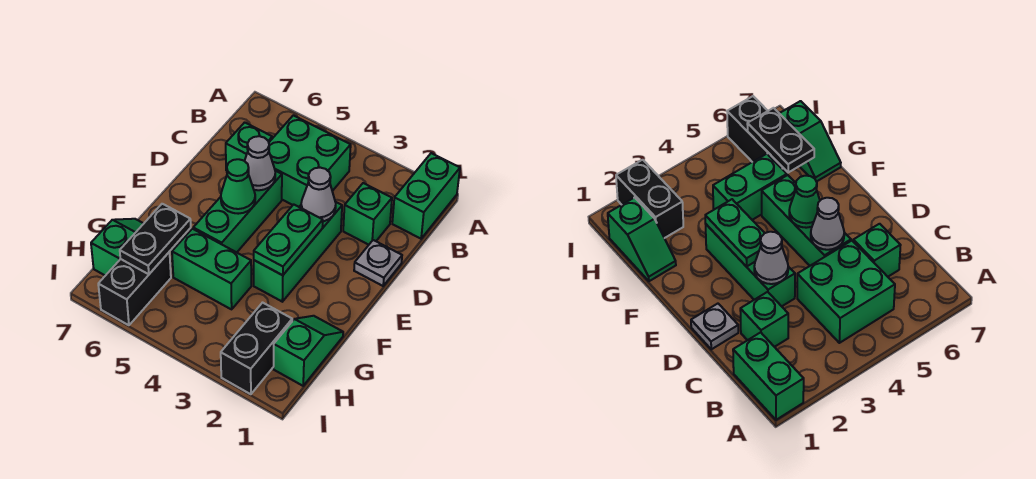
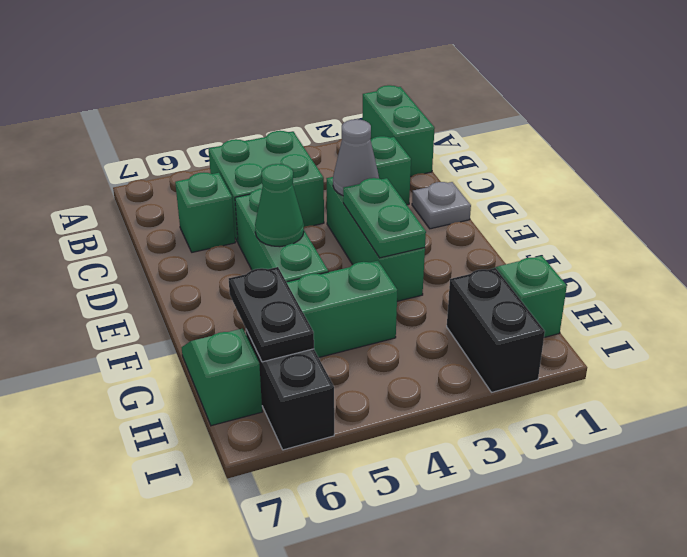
grey cone D5 level 2 -> none

